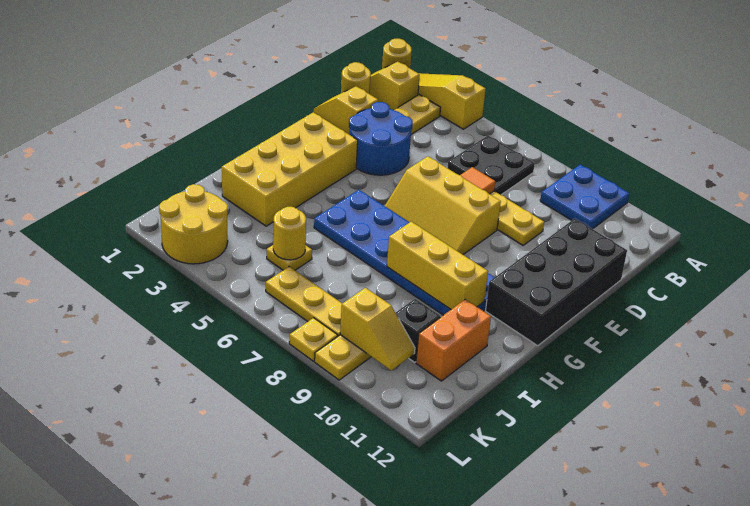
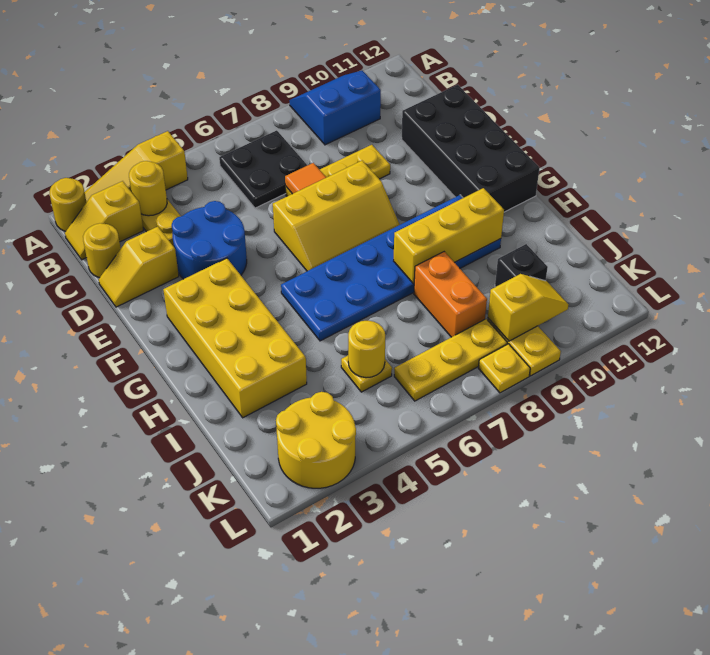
blue plate A9:B10 level 1 -> blue slope A9:B10 level 1 top B
none -> yellow round brick B3 level 2
orange brick I11:J11 level 1 -> orange brick I8:J8 level 1

